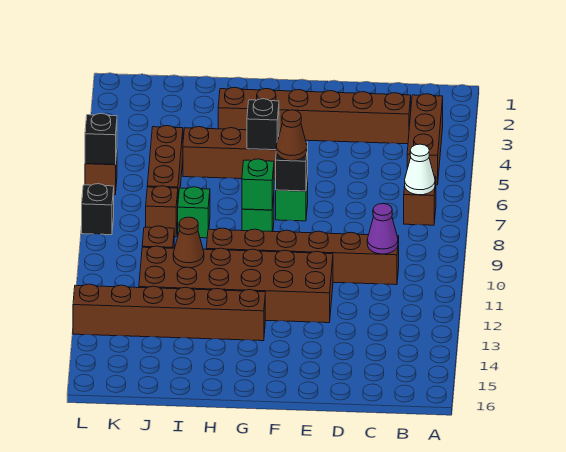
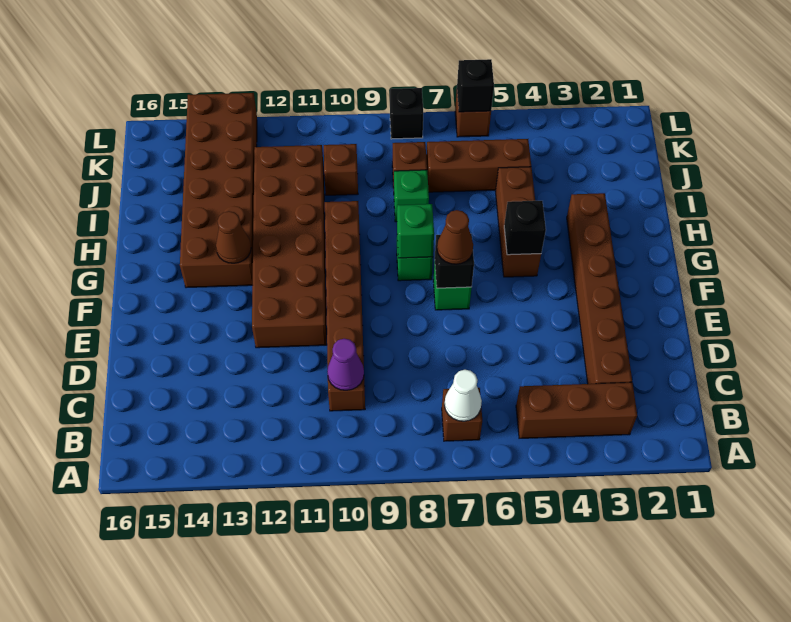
brown brick G13:L13 level 1 -> brown brick G13:L14 level 1
brown cone I11 level 2 -> brown cone G13 level 2

